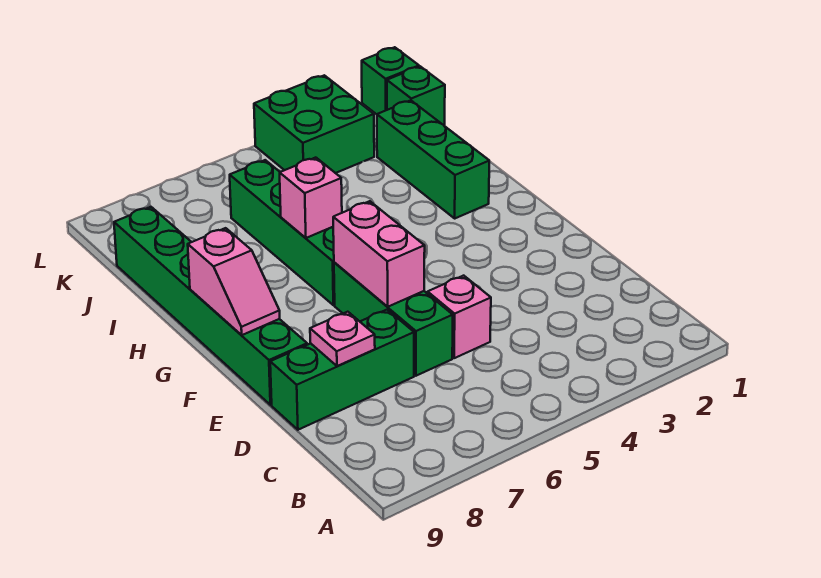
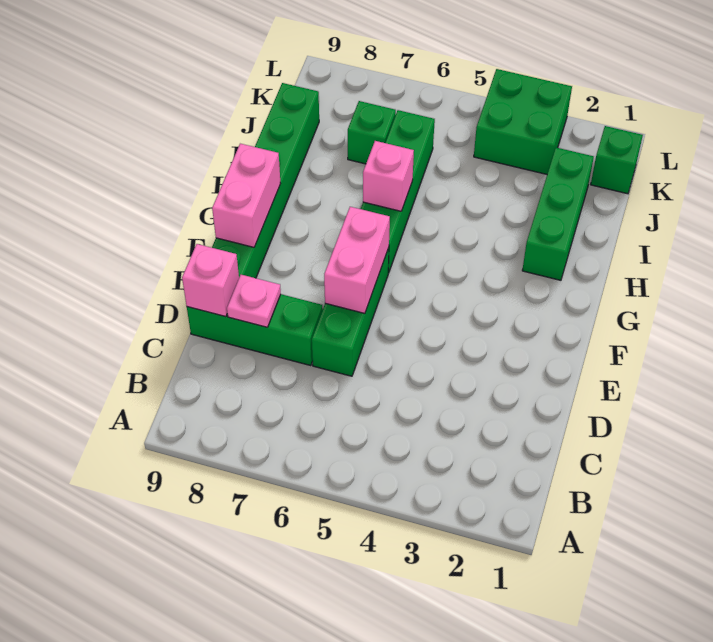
pink brick D5 level 1 -> pink brick D9 level 2
pink slope F9:G9 level 2 top G -> pink brick F9:G9 level 2
green brick L1 level 1 -> green brick J7 level 1

